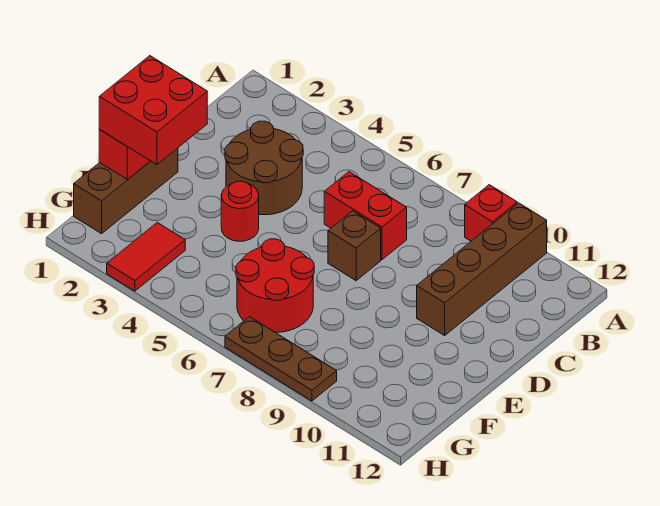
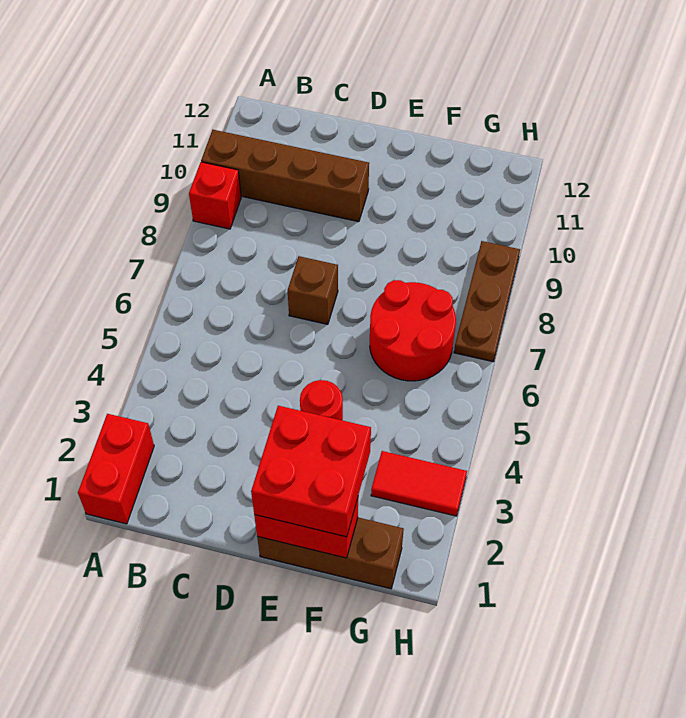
brown round brick C3:D4 level 1 -> none
red brick C6:C7 level 1 -> red brick A1:A2 level 1

